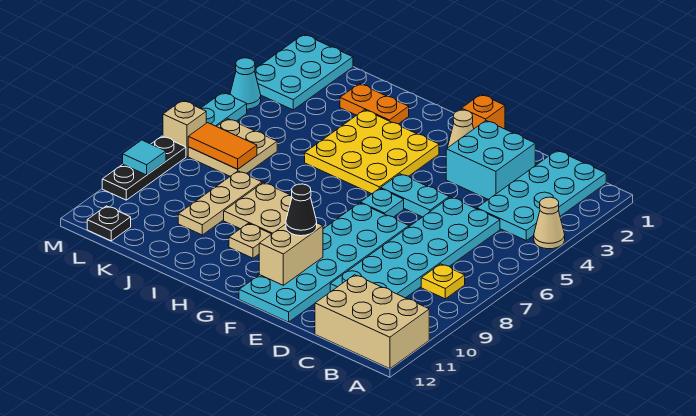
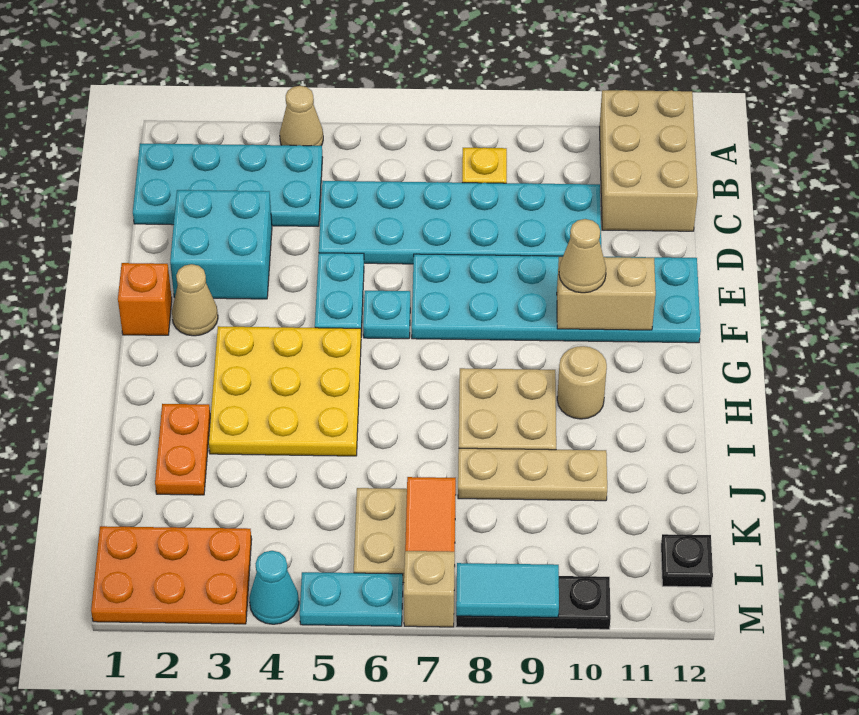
black cone F10 level 3 -> tan cone F10 level 3
tan plate H10 level 1 -> tan round brick H10 level 1
cyan plate L1:M3 level 1 -> orange plate L1:M3 level 1
cyan tile M9 level 2 -> cyan tile M8:M9 level 2

